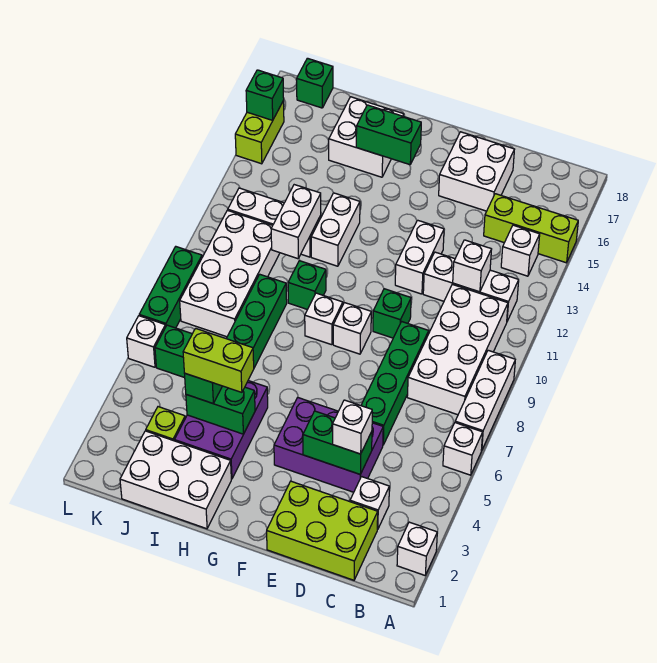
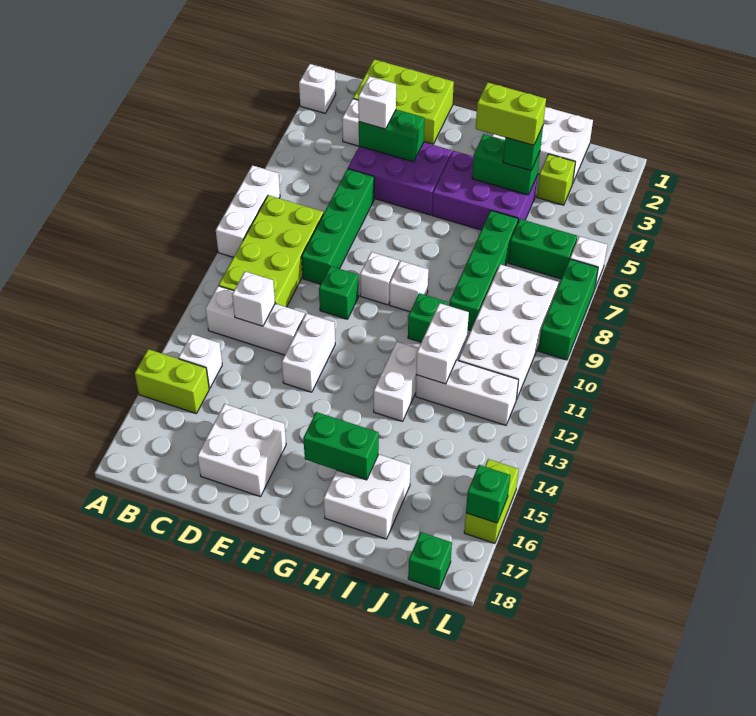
white brick A6 level 1 -> none
lime brick A15:C15 level 1 -> lime brick A15:B15 level 1
white brick B8:C11 level 1 -> lime brick B8:C11 level 1
purple brick H3:I5 level 1 -> purple brick G4:I5 level 1

